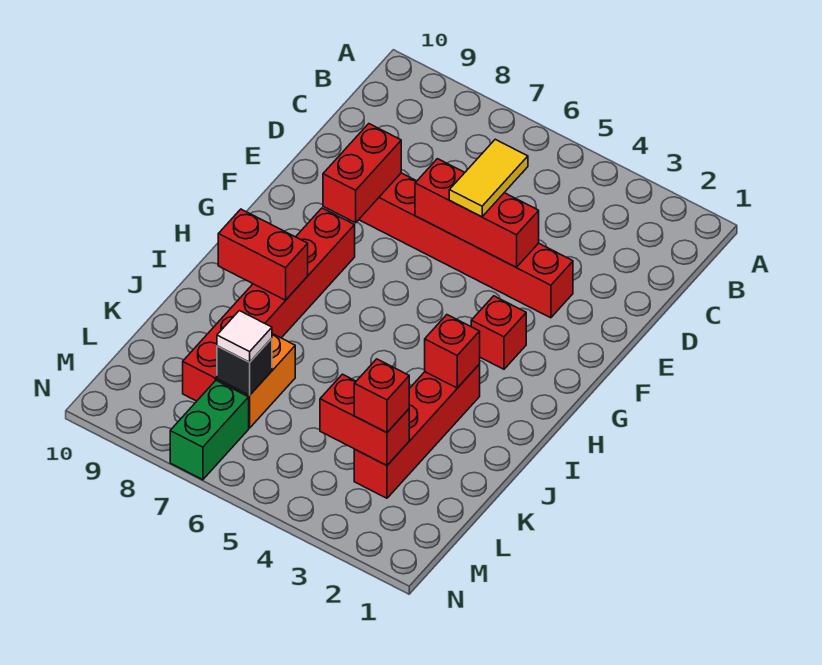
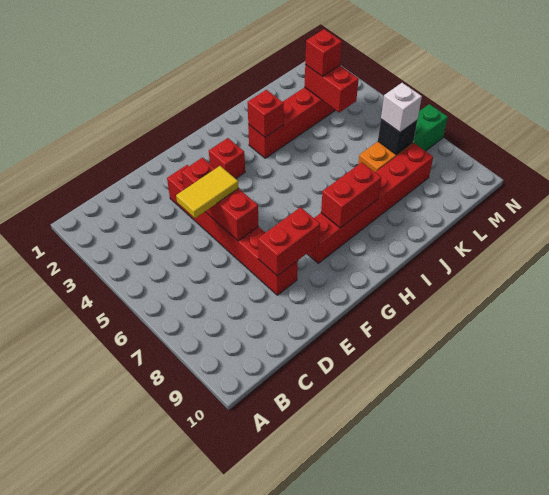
red brick I8:I9 level 2 -> red brick H8:I8 level 2
white tile L7 level 3 -> white brick L7 level 3

